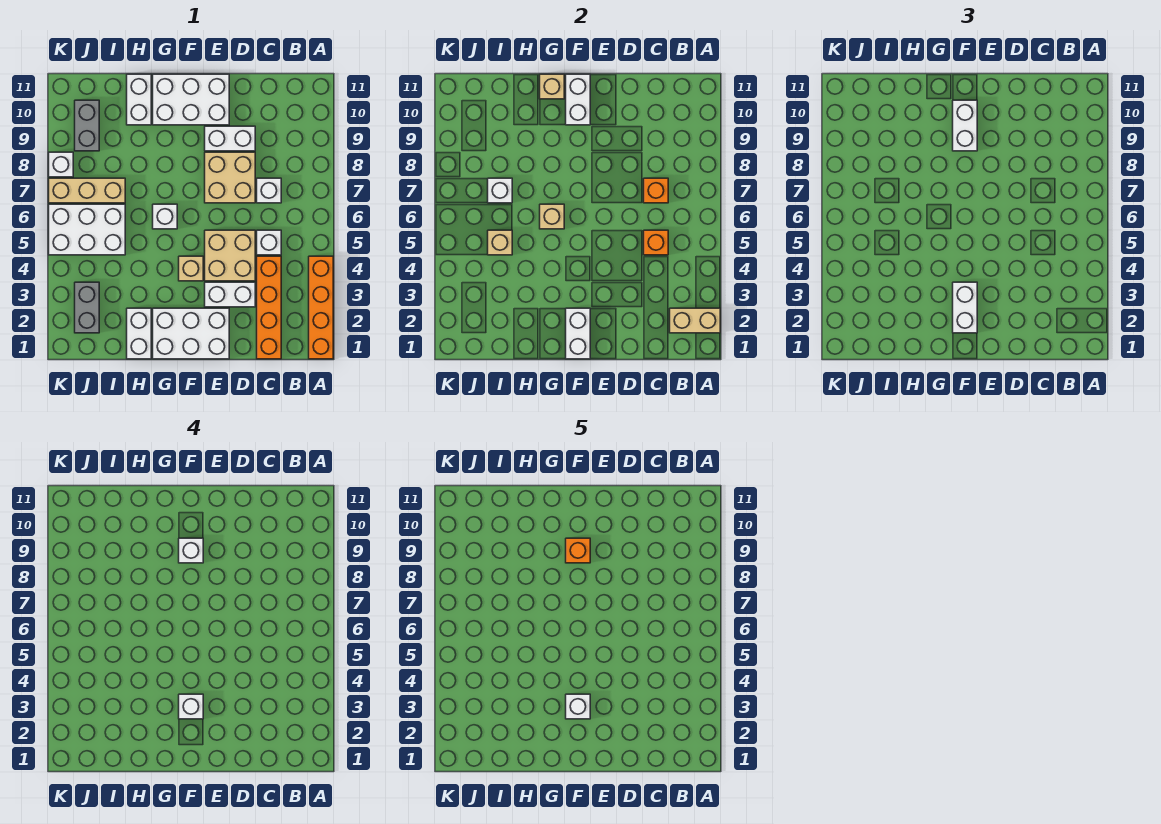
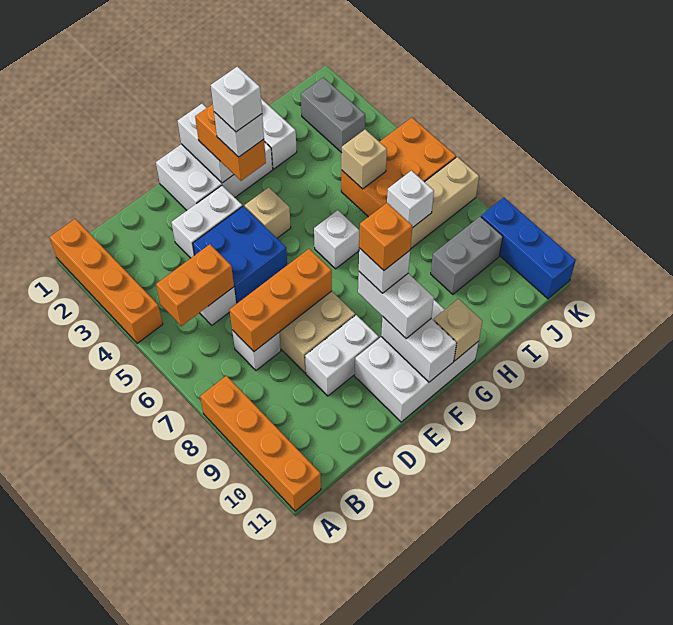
tan brick A2:B2 level 2 -> none
orange brick C1:C4 level 1 -> orange brick A8:A11 level 1
orange brick C5 level 2 -> orange brick B5:C5 level 2
orange brick C7 level 2 -> orange brick C7:E7 level 2
tan brick D4:E5 level 1 -> blue brick D4:E5 level 1
white brick F2:F3 level 3 -> orange brick F2:F3 level 3
tan brick G6 level 2 -> none
white brick H10:H11 level 1 -> none
white brick I5:K6 level 1 -> orange brick I5:K6 level 1
grey brick J9:J10 level 1 -> grey brick I9:J9 level 1
white brick K8 level 1 -> none
none -> blue brick K9:K11 level 1

